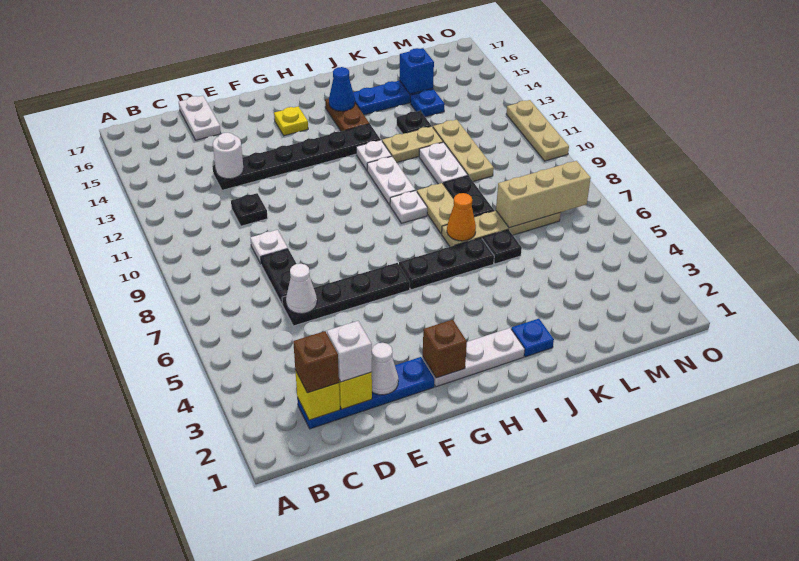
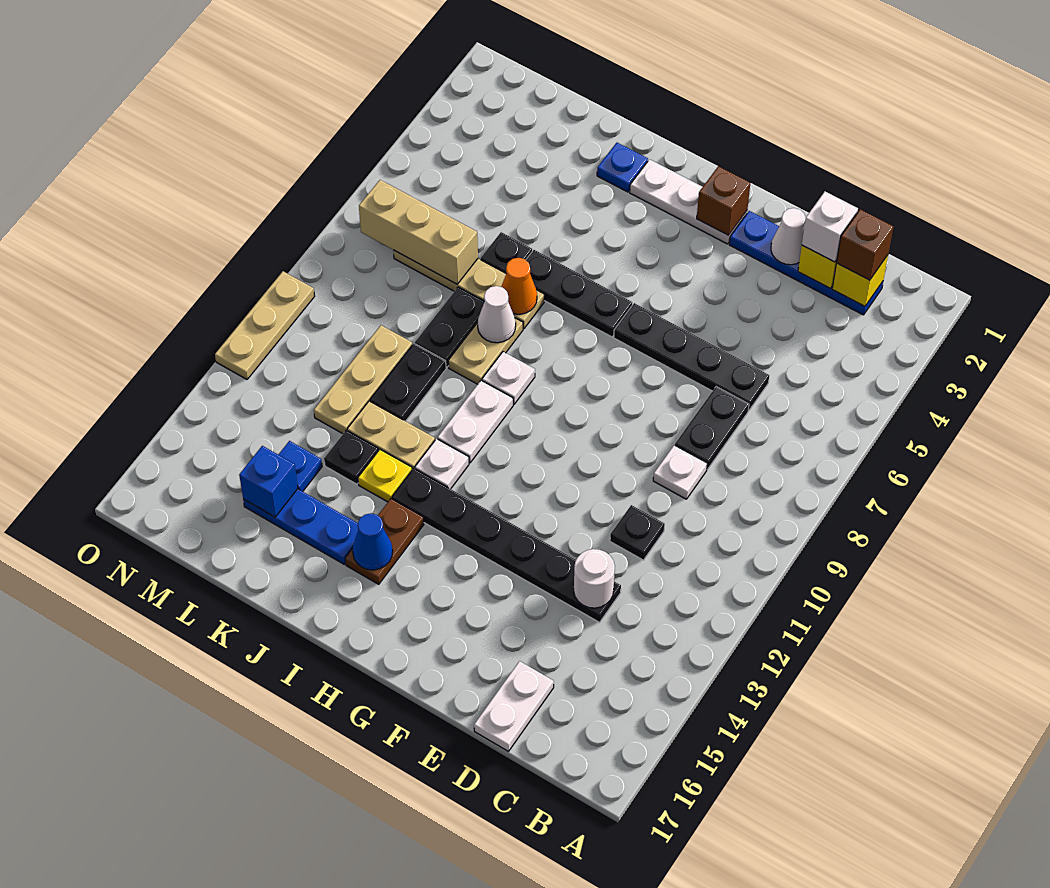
white cone D6 level 2 -> white cone J8 level 2
yellow plate G15 level 1 -> yellow plate J13 level 1
white plate K10:K11 level 1 -> black plate K10:K11 level 1

